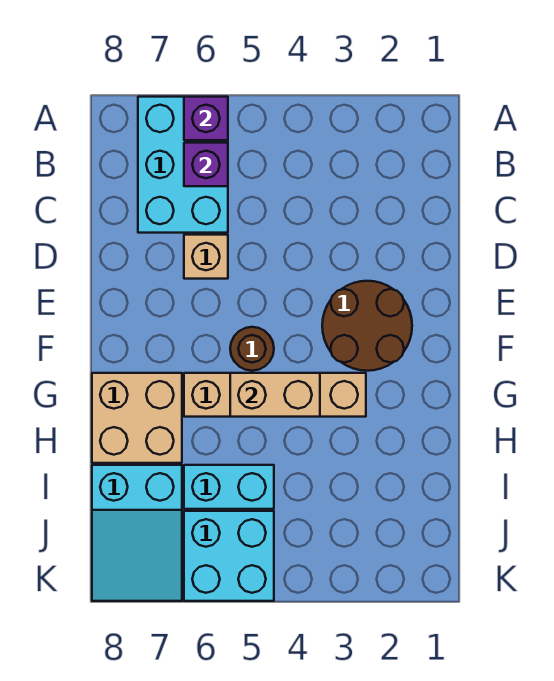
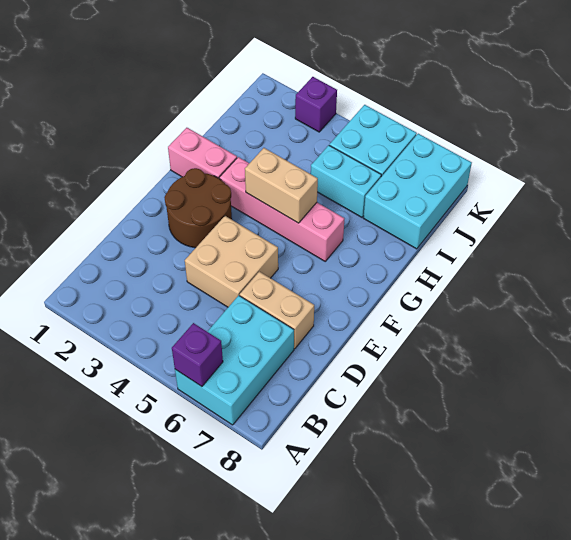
purple brick B6 level 2 -> purple brick K3 level 1
tan brick D6 level 1 -> tan brick D6:D7 level 1
brown round brick F5 level 1 -> none
none -> pink brick G1:G2 level 1
tan brick G3:G6 level 1 -> pink brick G3:G6 level 1
tan brick G7:H8 level 1 -> tan brick D4:E5 level 1
cyan slope I7:K8 level 1 top I -> cyan brick I7:K8 level 1

